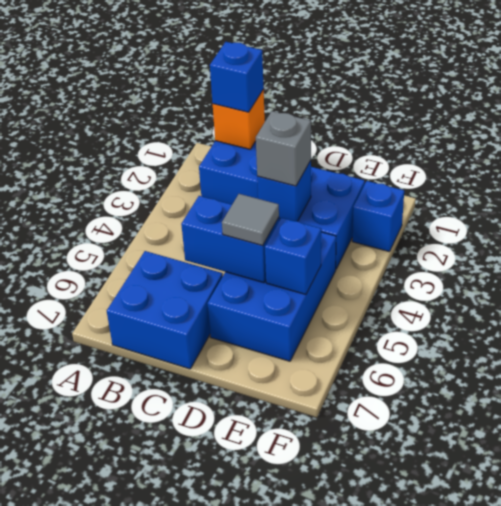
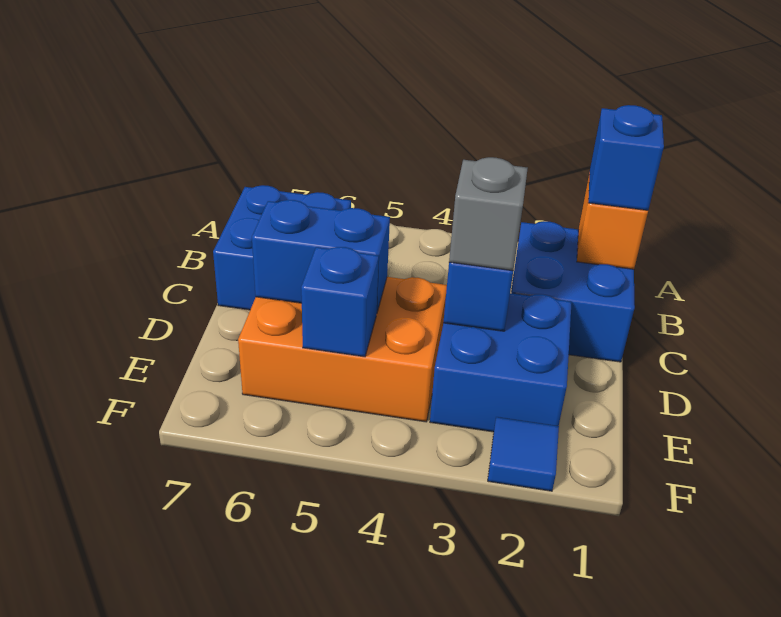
blue brick C5:D5 level 2 -> blue brick D5:D6 level 2
blue brick D4:E6 level 1 -> orange brick D4:E6 level 1
grey tile D5 level 3 -> none
blue brick F2 level 1 -> blue tile F2 level 1

